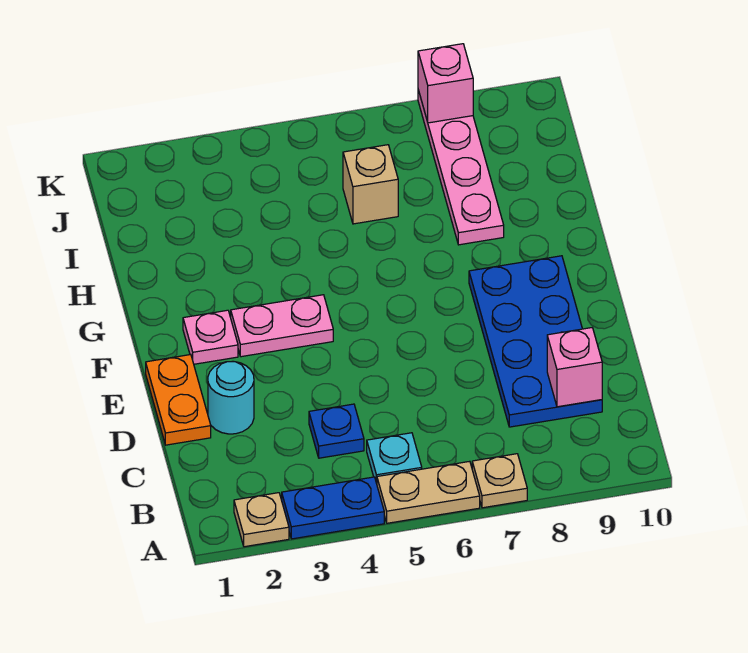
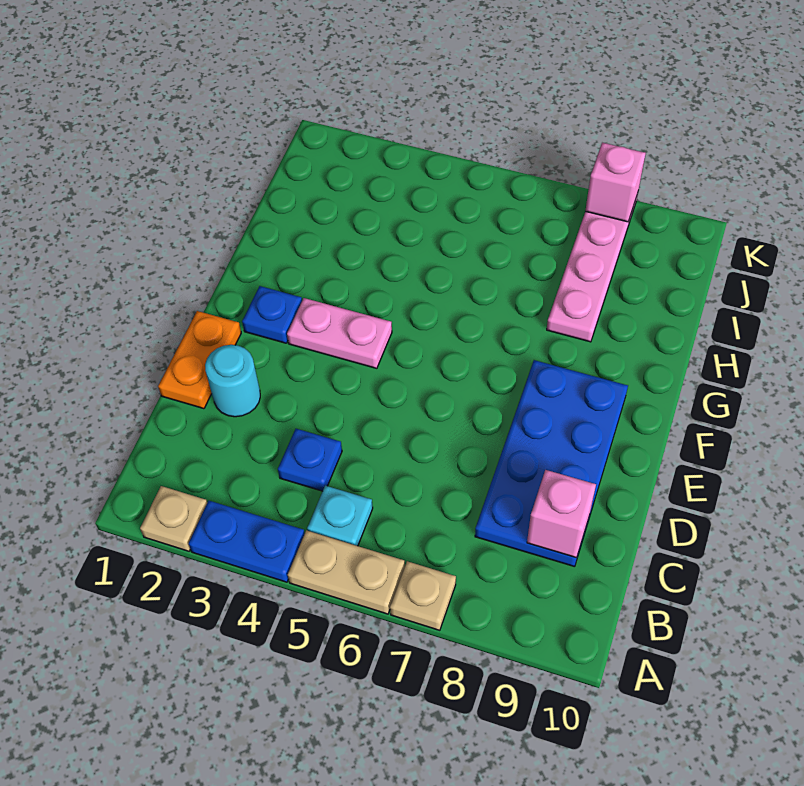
pink plate F2 level 1 -> blue plate F2 level 1
tan brick I6 level 1 -> none

